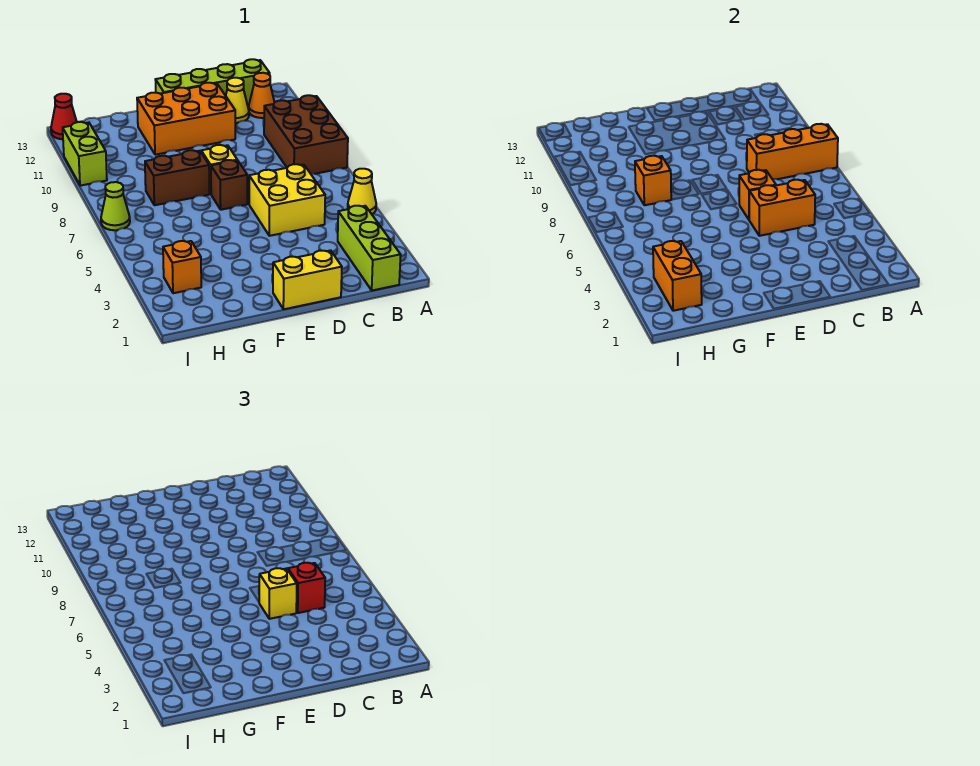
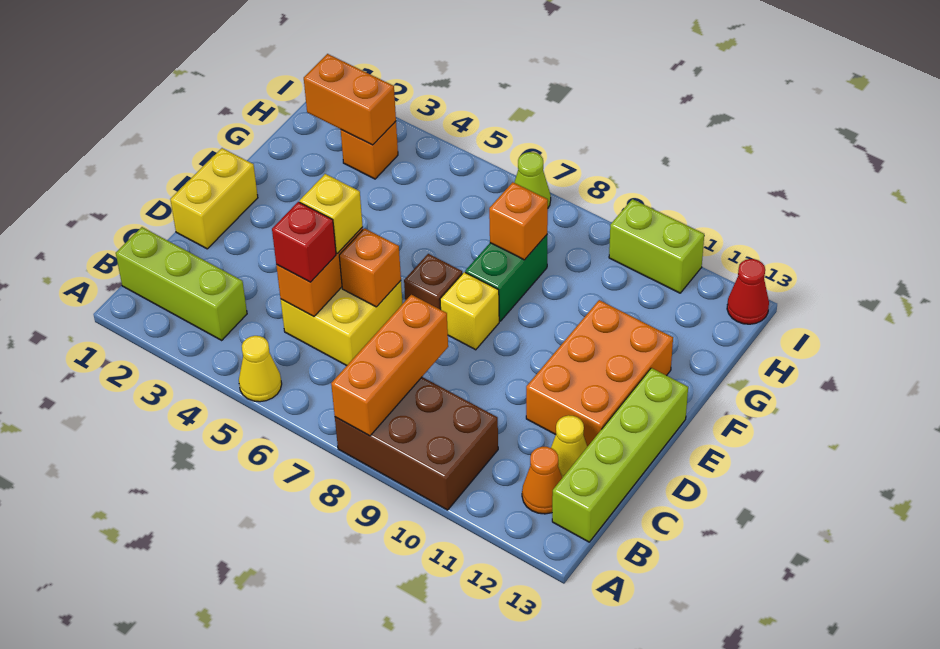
brown brick F8:G8 level 1 -> green brick F8:G8 level 1

